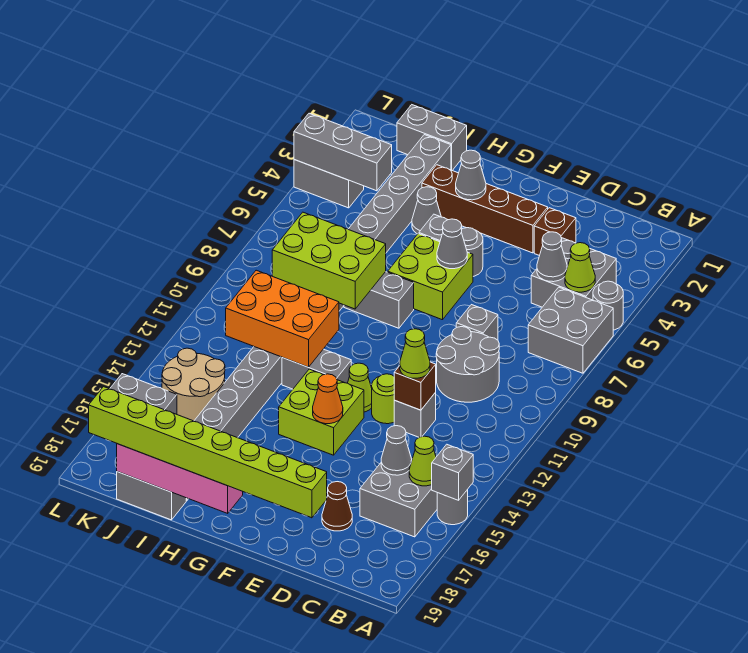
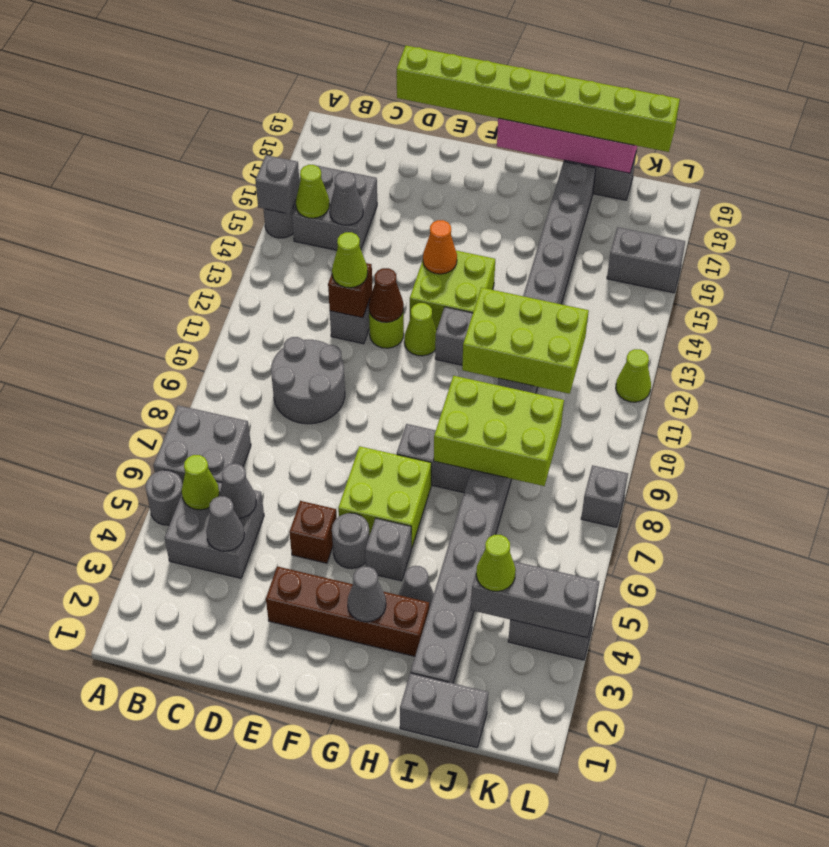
brown brick D3 level 1 -> brown brick E5 level 1
grey brick D8 level 1 -> grey brick L8 level 1
brown cone D17 level 1 -> brown cone E12 level 2
grey cone F6 level 2 -> grey cone C4 level 2
orange brick H11:J12 level 2 -> lime brick H11:J12 level 2
none -> lime cone J4 level 3
tan round brick J14:K15 level 1 -> none
none -> lime cone L12 level 1

